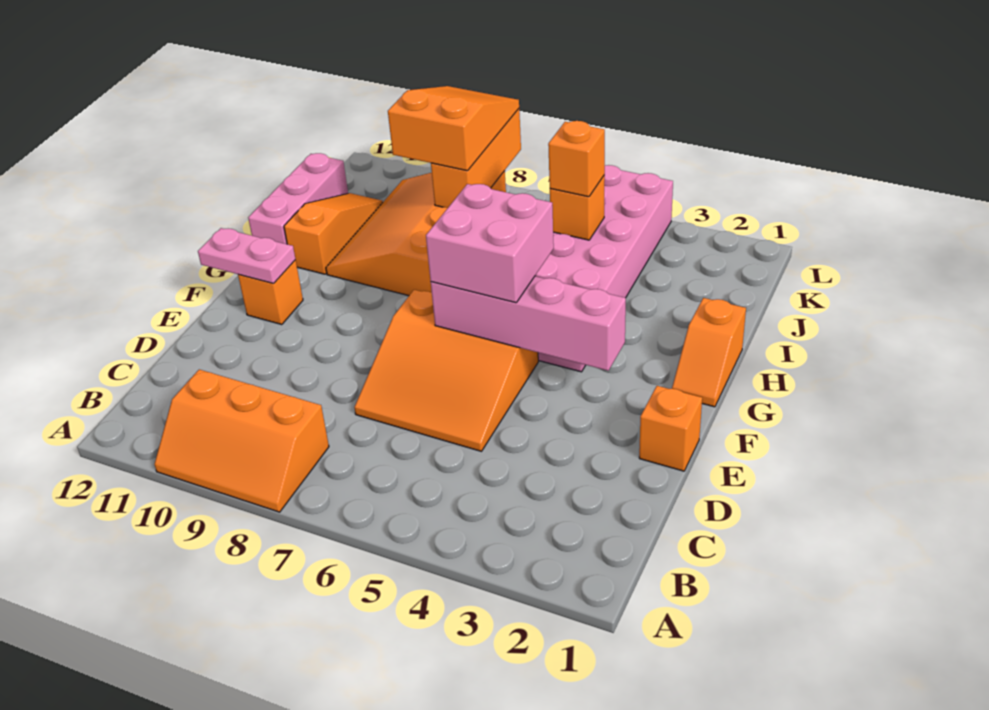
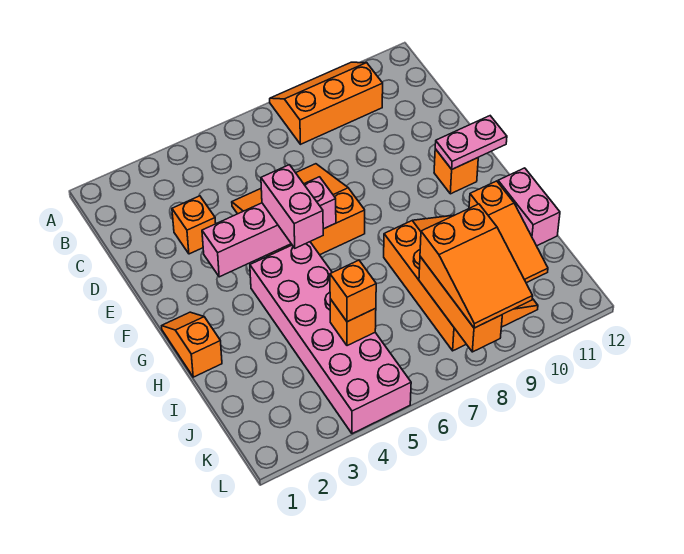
orange brick E1 level 1 -> orange brick D3 level 1
pink brick F5:G6 level 3 -> pink brick F5:G5 level 3
pink brick H12:J12 level 1 -> pink brick H12:I12 level 1

